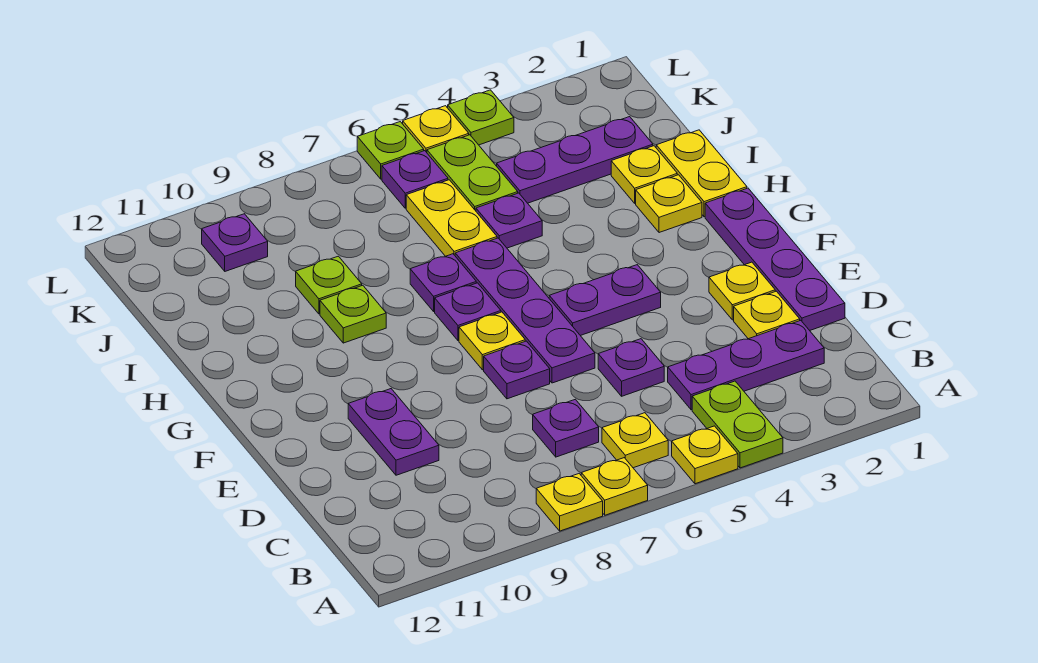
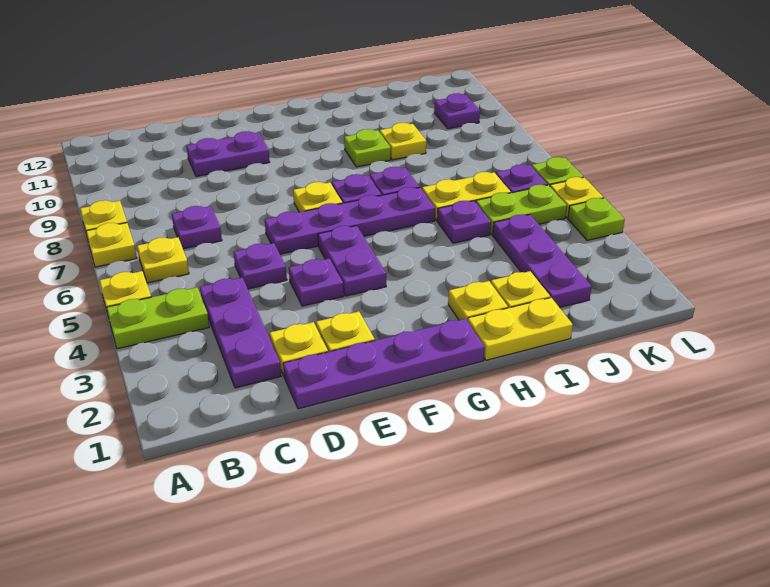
purple plate E7 level 1 -> purple plate E4 level 1
lime plate I9 level 1 -> yellow plate I9 level 1

